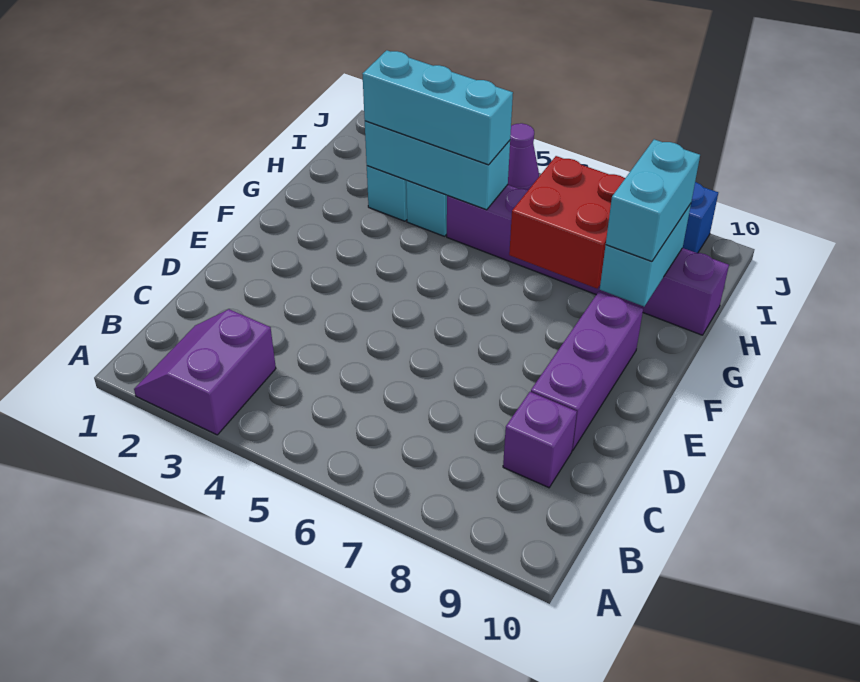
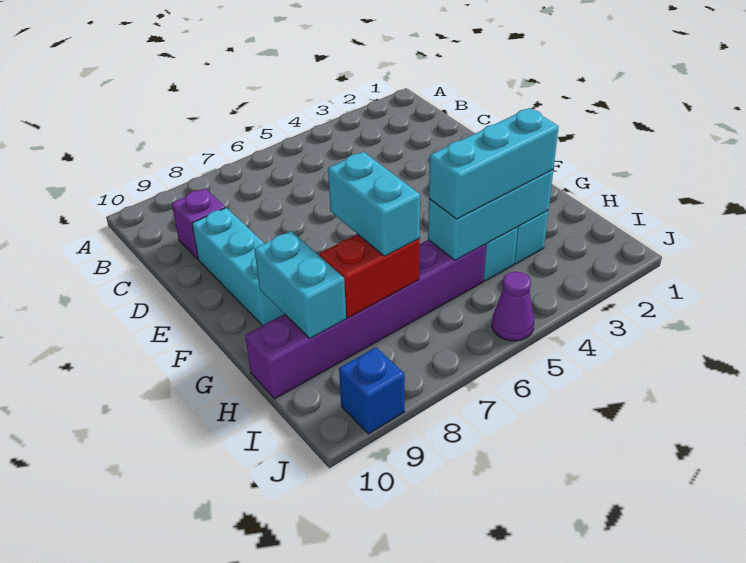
purple slope A2:B3 level 1 top 3 -> none
purple brick D9:F9 level 1 -> cyan brick D9:F9 level 1
red brick G7:H8 level 2 -> red brick H7:H8 level 2
cyan brick G9:H9 level 3 -> cyan brick G7:H7 level 3

